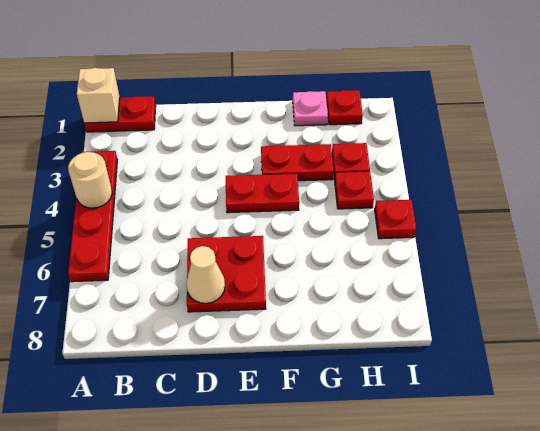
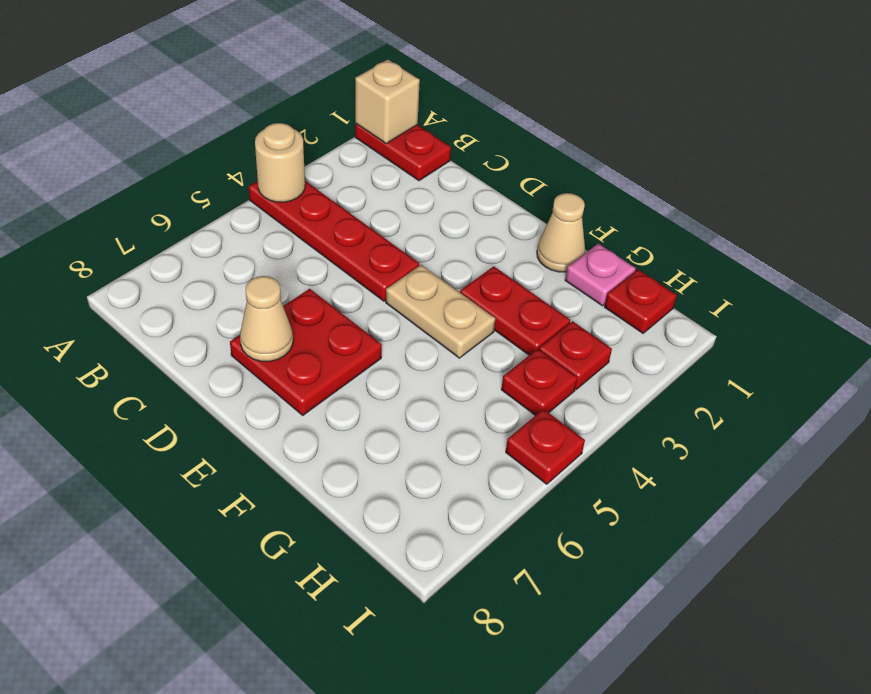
red plate A3:A6 level 1 -> red plate A4:D4 level 1
red plate E4:F4 level 1 -> tan plate E4:F4 level 1
none -> tan cone F1 level 1

